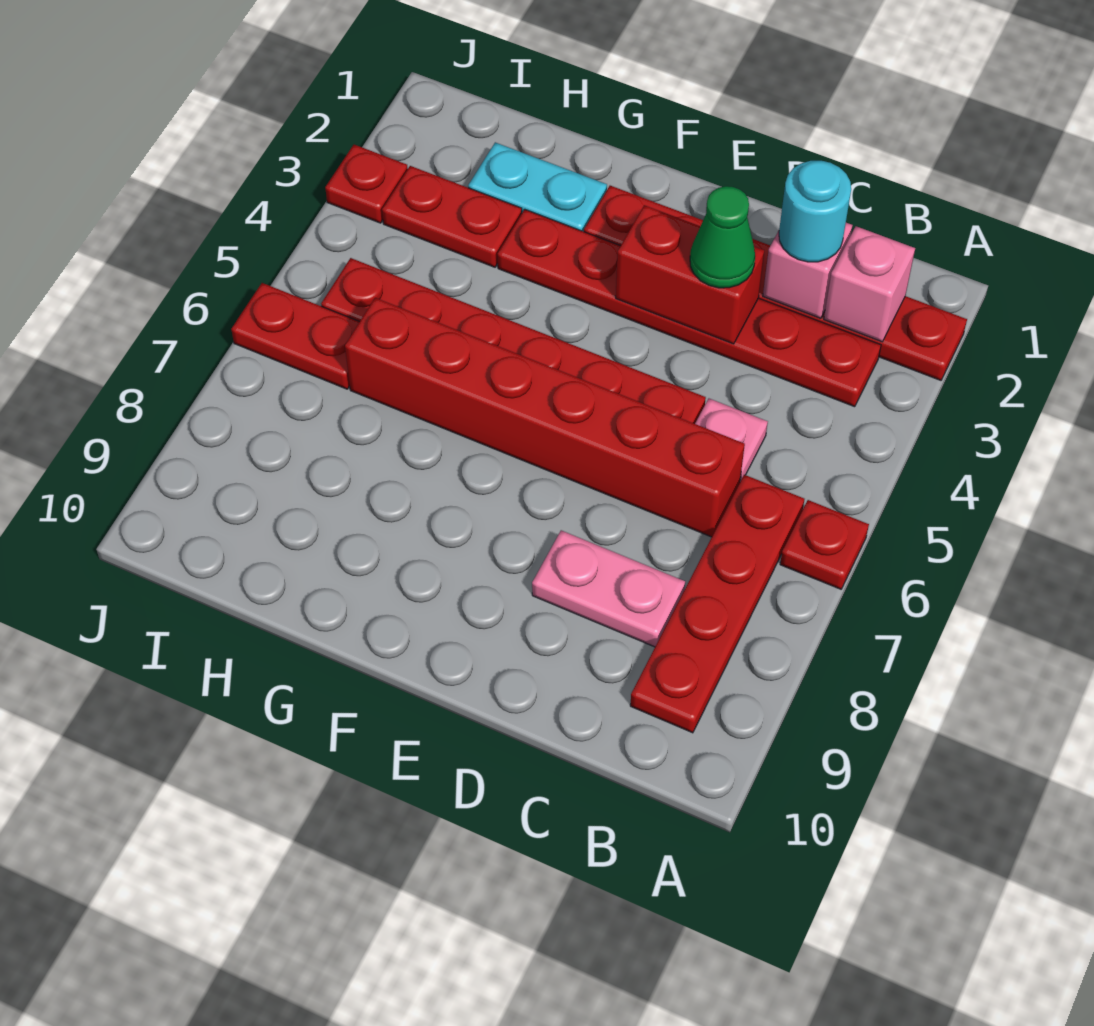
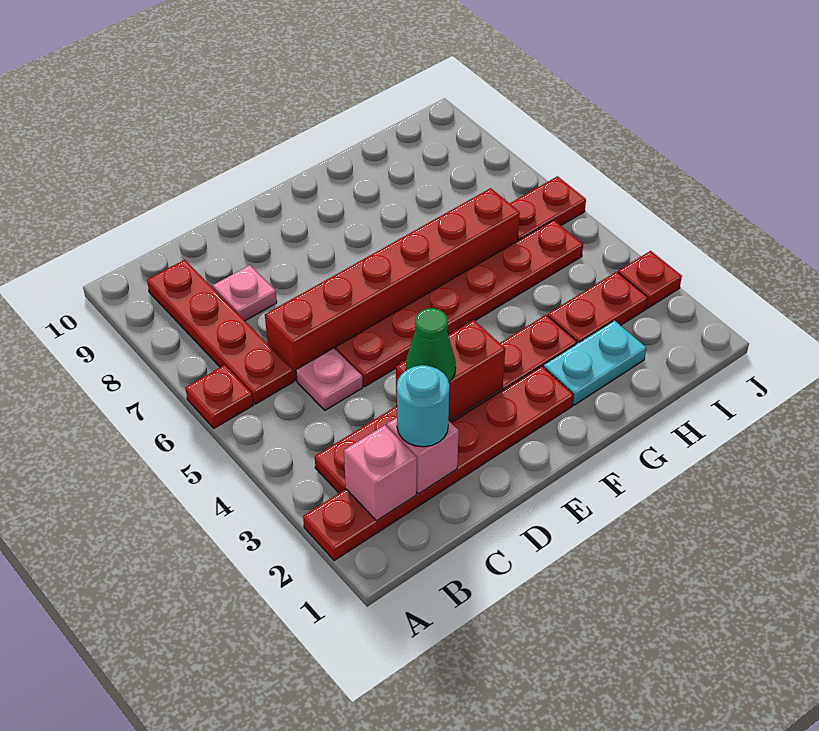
pink plate C8:D8 level 1 -> pink plate C8 level 1

